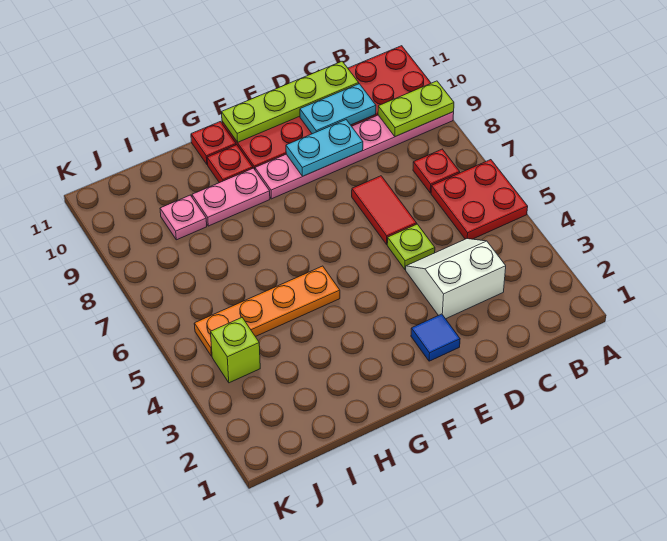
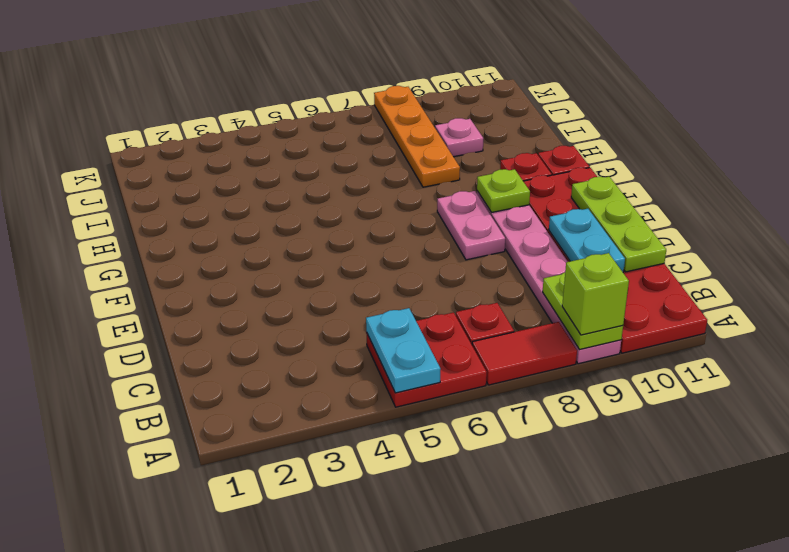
white slope C3:D4 level 1 top 3 -> none
lime plate C11:F11 level 2 -> lime plate C11:E11 level 2
lime plate D5 level 1 -> lime plate F9 level 2
red tile D6:D7 level 1 -> red tile A7:A8 level 1
cyan plate D9:E9 level 2 -> cyan plate A5:B5 level 2
blue tile E2 level 1 -> none
orange plate G5:J5 level 1 -> orange plate H8:K8 level 1
pink plate G9:H9 level 1 -> pink plate E8:F8 level 1
lime brick J4 level 1 -> lime brick A9 level 3

